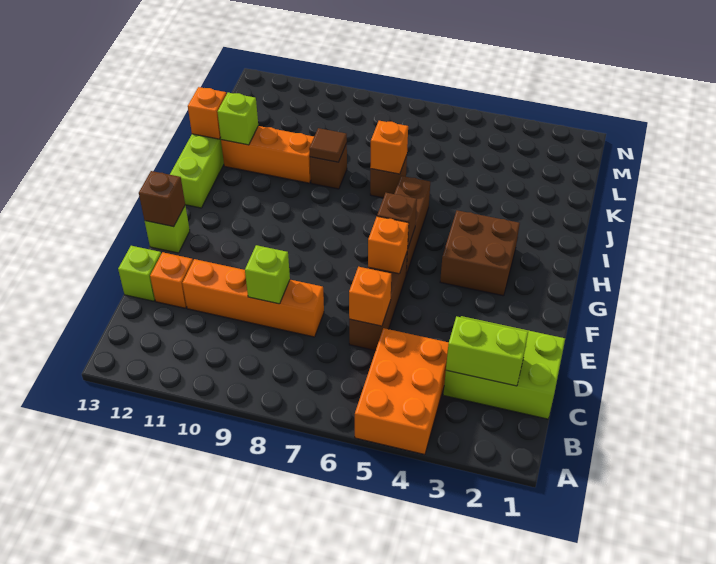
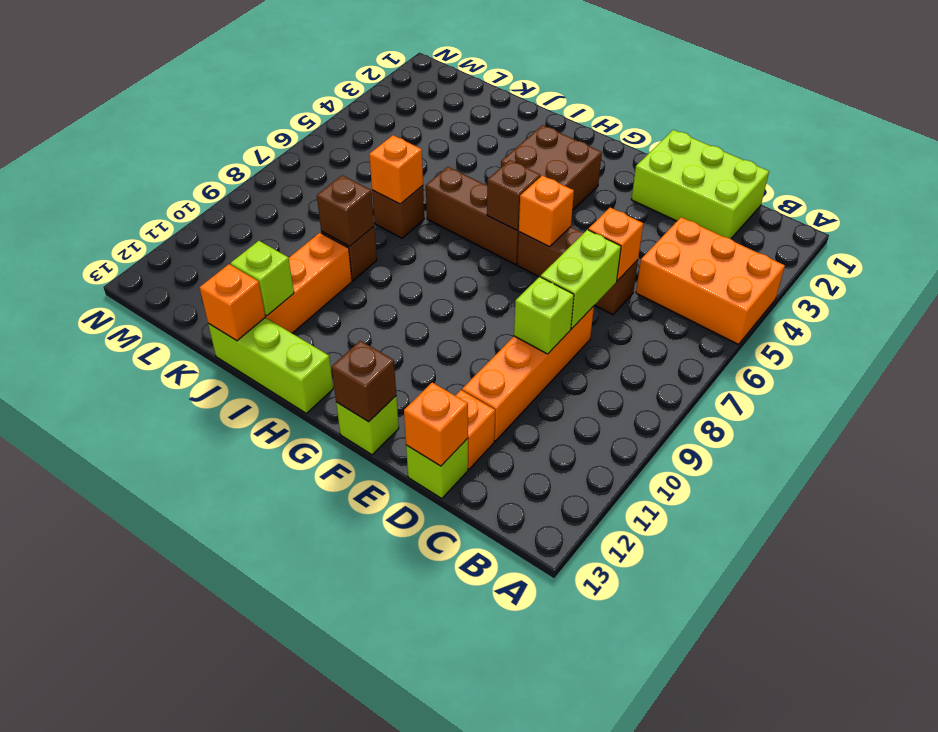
lime brick C1:D3 level 1 -> lime brick C1:E2 level 1
lime brick C2:C3 level 2 -> lime brick D7:D8 level 2
none -> orange brick D13 level 2
brown tile J9 level 2 -> brown brick J9 level 2

